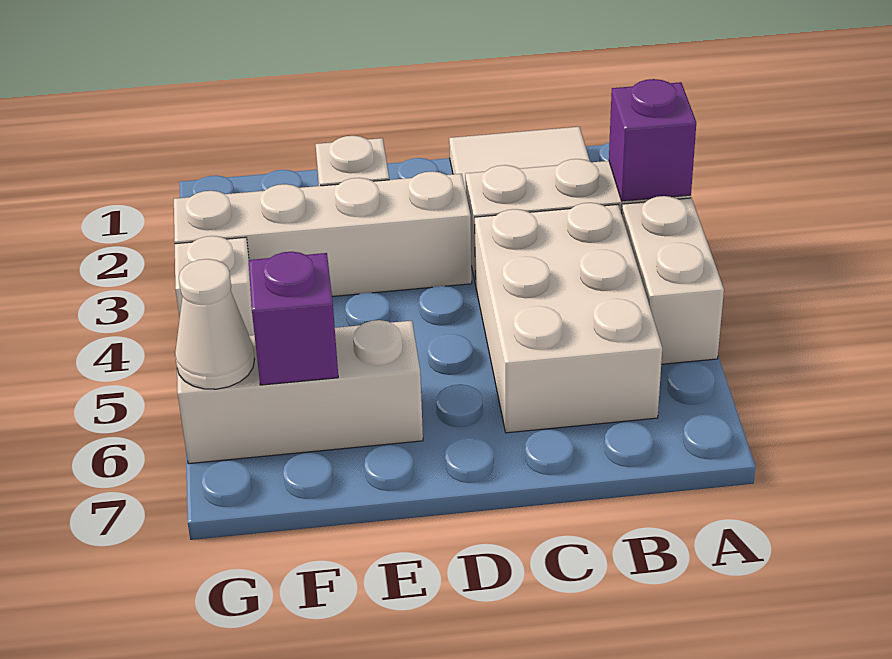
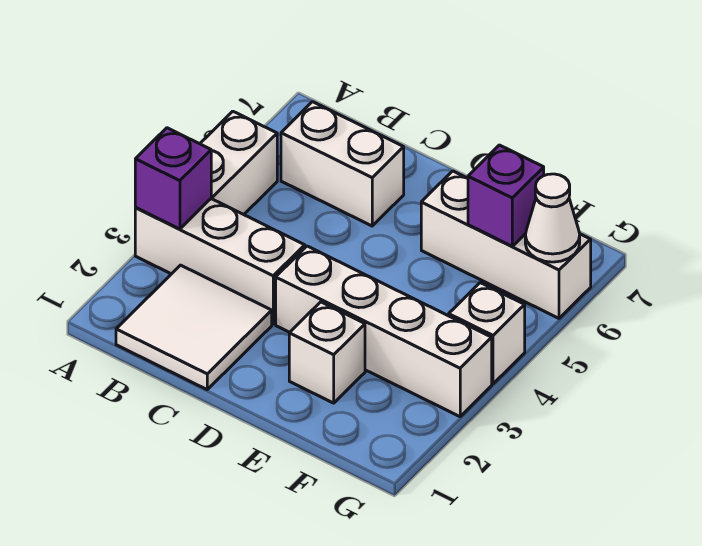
white brick B4:C6 level 1 -> white brick B6:C6 level 1

